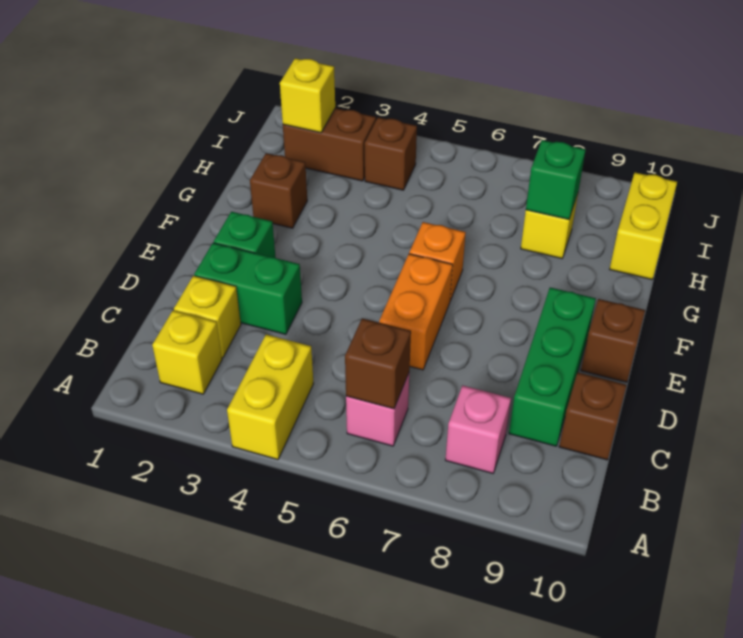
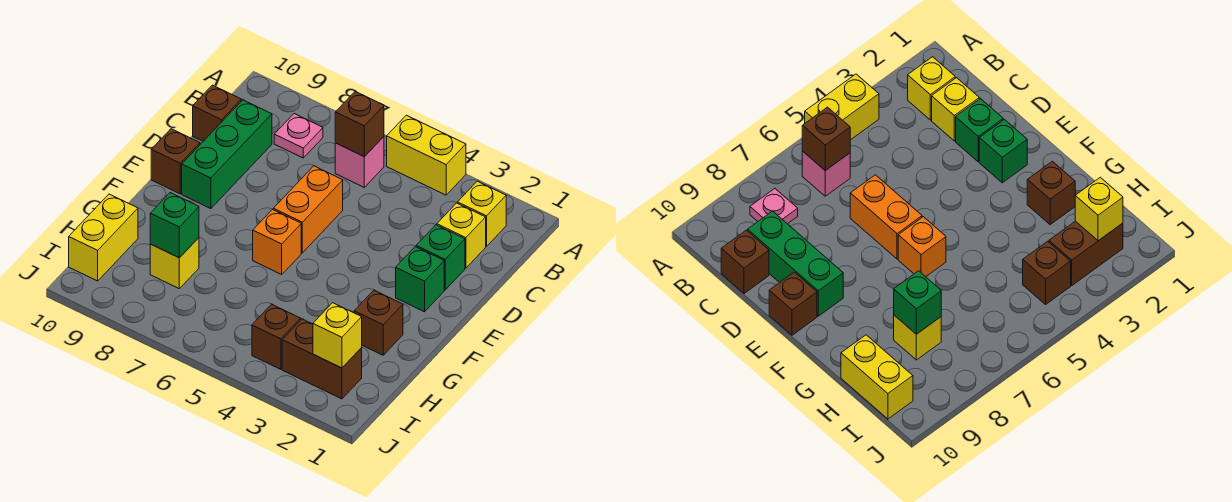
yellow brick A4:B4 level 1 -> yellow brick A4:A5 level 1
pink brick B8 level 1 -> pink plate B8 level 1
green brick D2:D3 level 1 -> green brick D2 level 1

